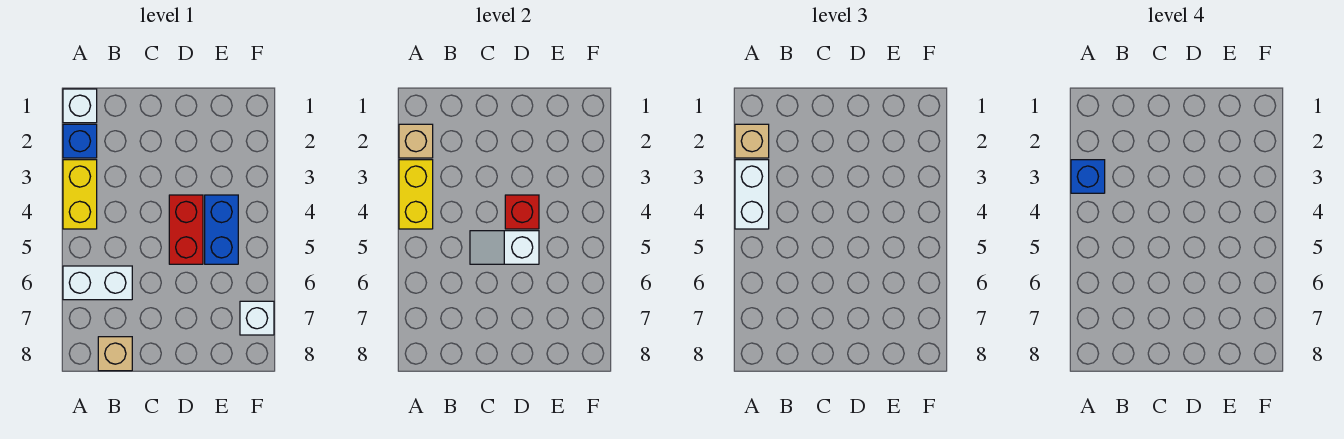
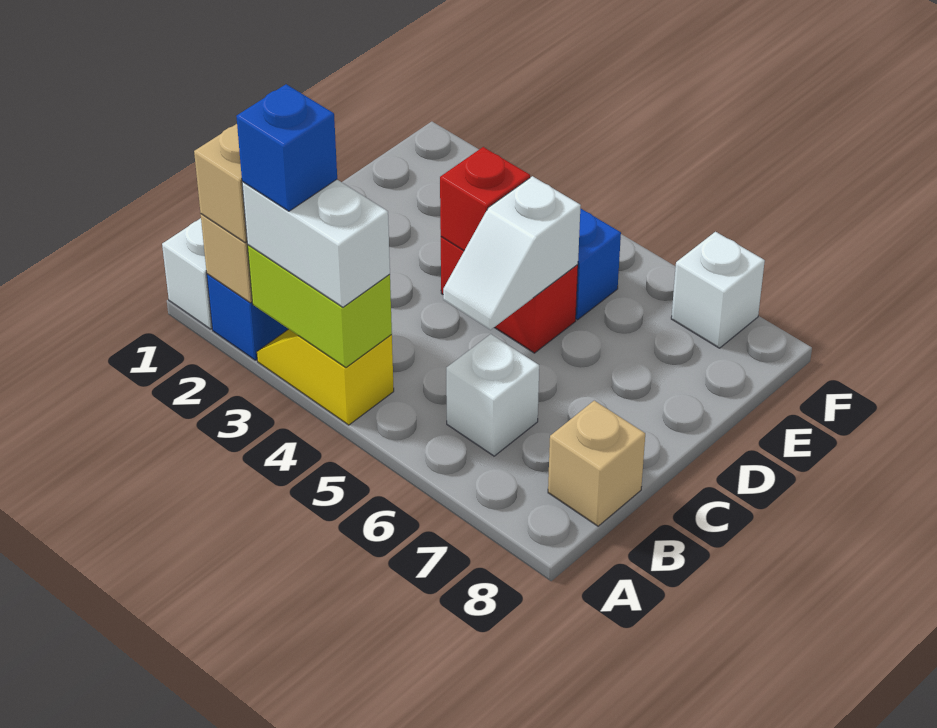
yellow brick A3:A4 level 1 -> yellow slope A3:A4 level 1 top 4
yellow brick A3:A4 level 2 -> lime brick A3:A4 level 2
white brick A6:B6 level 1 -> white brick B6 level 1

